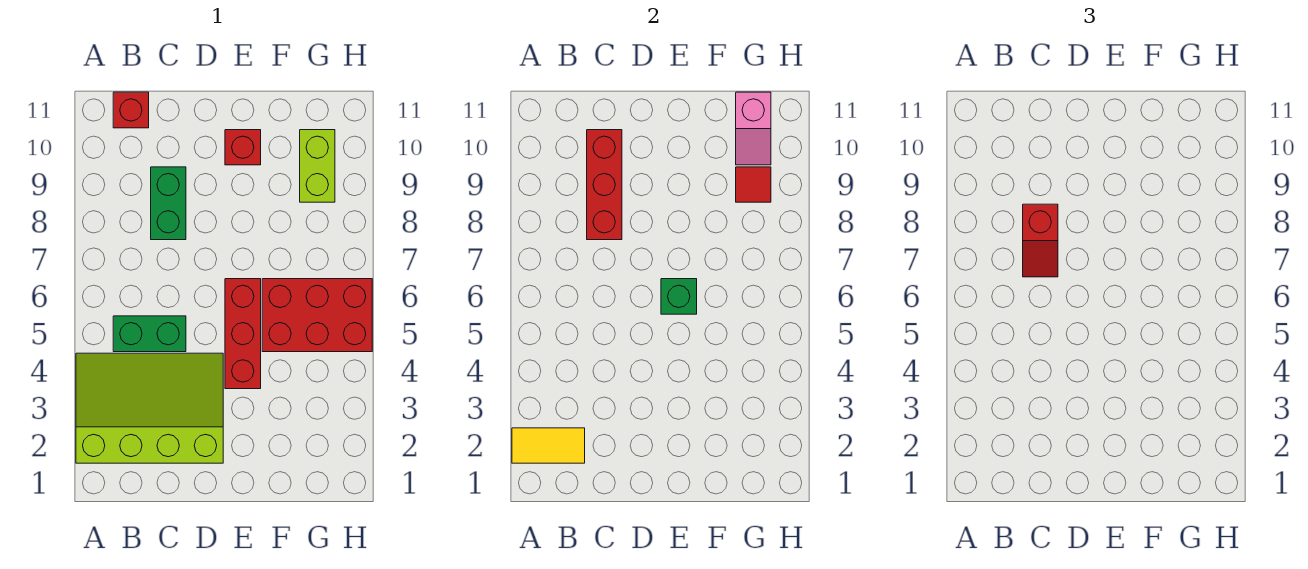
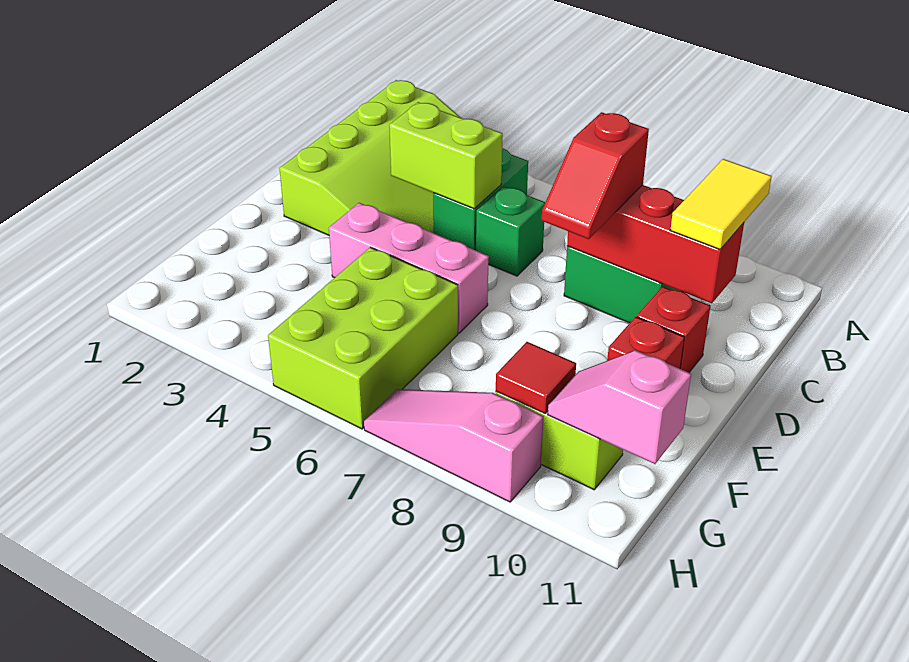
yellow tile A2:B2 level 2 -> yellow tile B10:C10 level 3
red brick B11 level 1 -> red brick D10 level 1
none -> lime brick C4:C5 level 2
red slope C7:C8 level 3 top 8 -> red slope C8:D8 level 3 top C
red brick E4:E6 level 1 -> pink brick E4:E6 level 1
green brick E6 level 2 -> green brick C6 level 1
red brick F5:H6 level 1 -> lime brick F5:H6 level 1
none -> pink slope H7:H9 level 1 top 9

